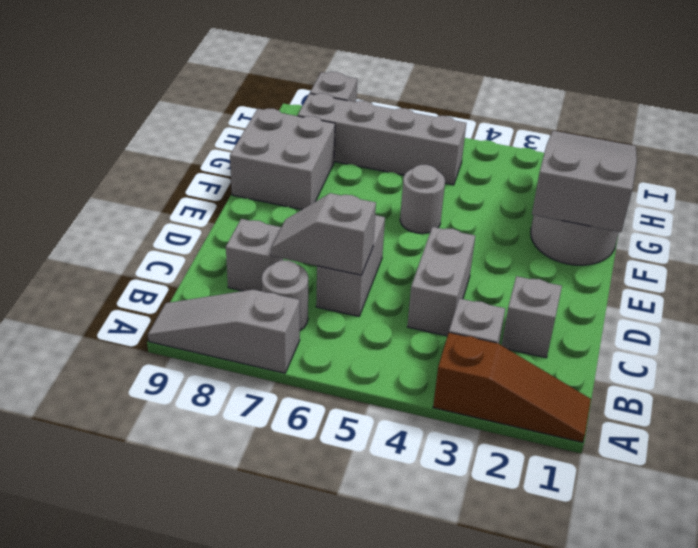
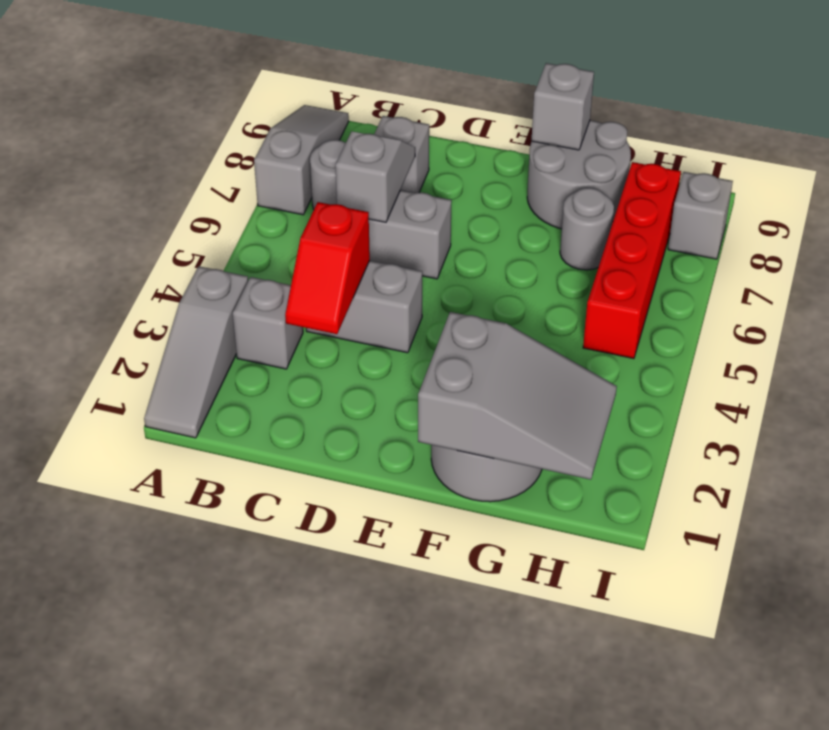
brown slope A1:A3 level 1 top 3 -> grey slope A1:A3 level 1 top 3
grey brick C2 level 1 -> grey brick F9 level 2
none -> red slope C3:C4 level 2 top 4
grey round brick F5 level 1 -> grey round brick G7 level 1
grey brick F8:G9 level 1 -> grey round brick F8:G9 level 1
grey brick H5:H8 level 1 -> red brick H5:H8 level 1

